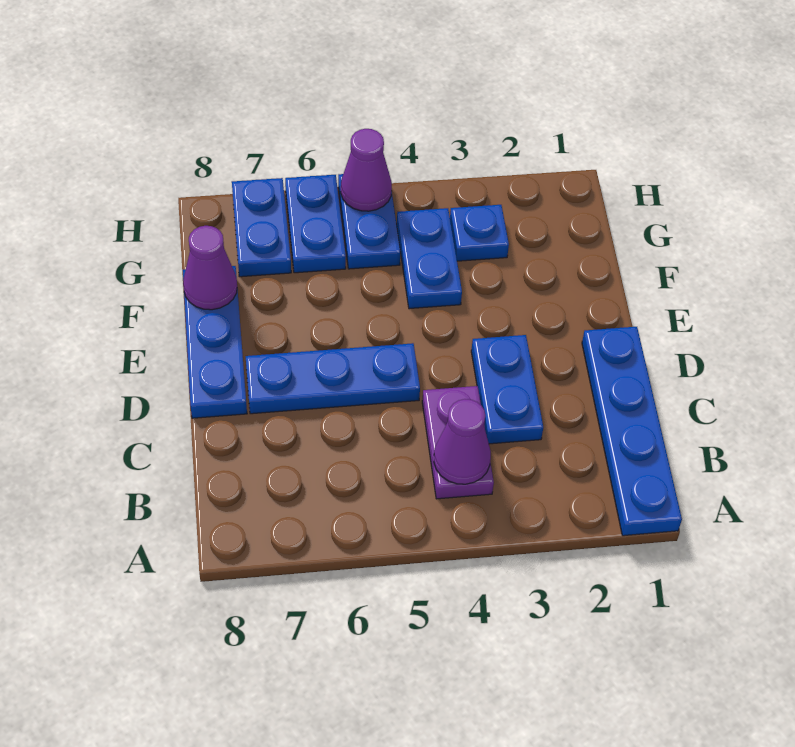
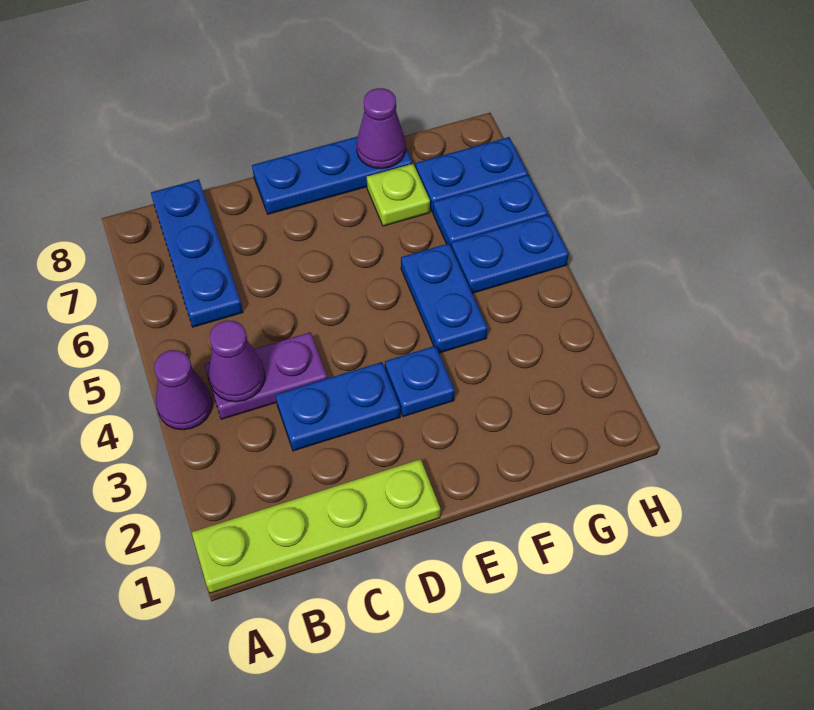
blue plate A1:D1 level 1 -> lime plate A1:D1 level 1
blue plate D5:D7 level 1 -> blue plate B6:B8 level 1
blue plate F4:G4 level 1 -> blue plate F4:F5 level 1
none -> lime plate F7 level 1
blue plate G3 level 1 -> blue plate E3 level 1
purple cone H5 level 2 -> purple cone A4 level 1

